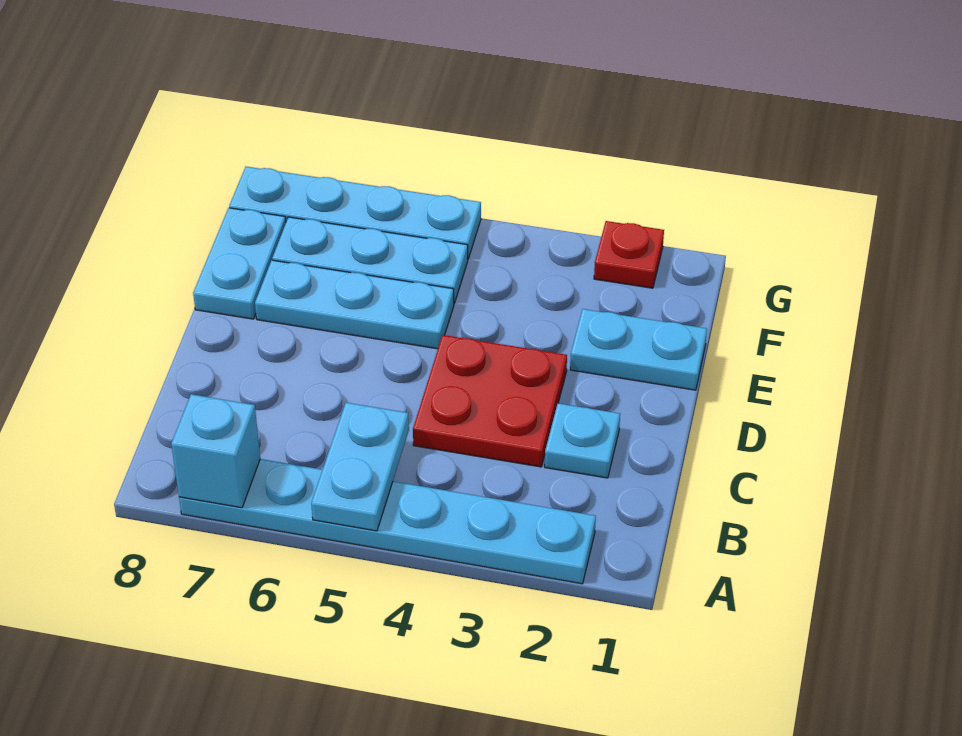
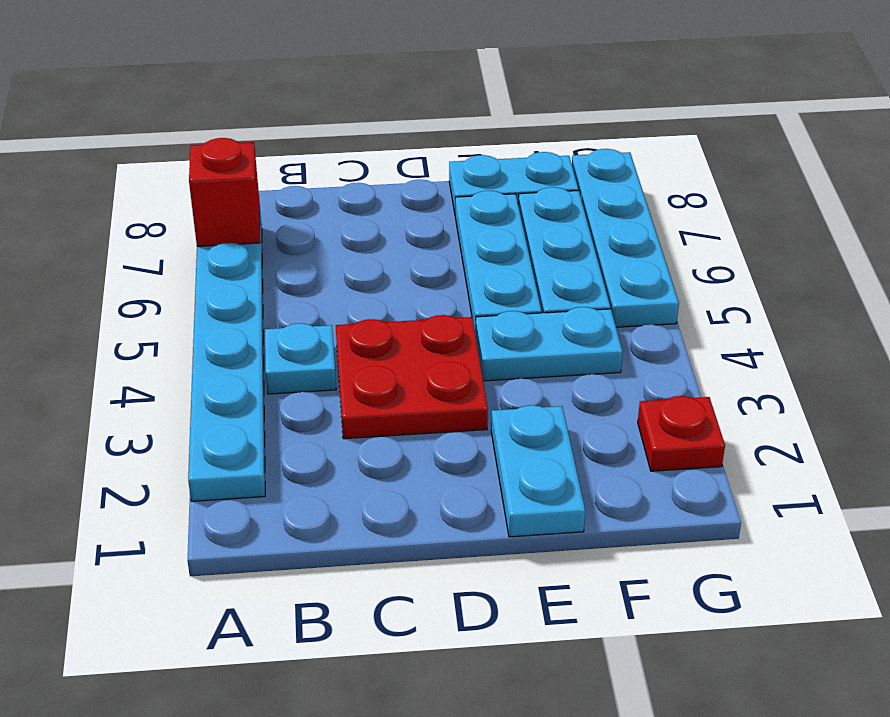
cyan plate A5:B5 level 2 -> cyan plate E4:F4 level 1
cyan brick A7 level 2 -> red brick A7 level 2
cyan plate C2 level 1 -> cyan plate B4 level 1

